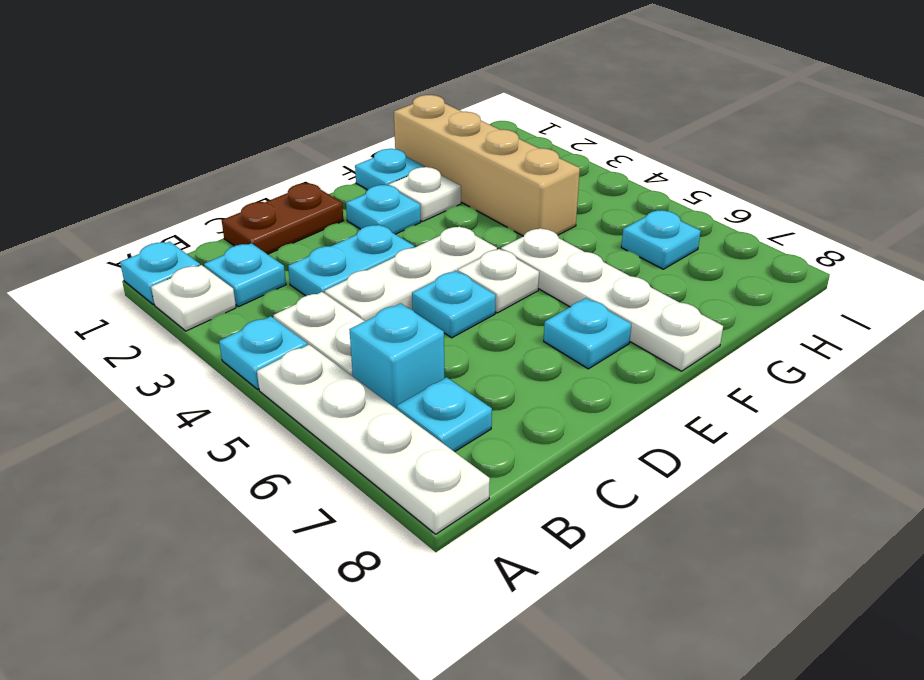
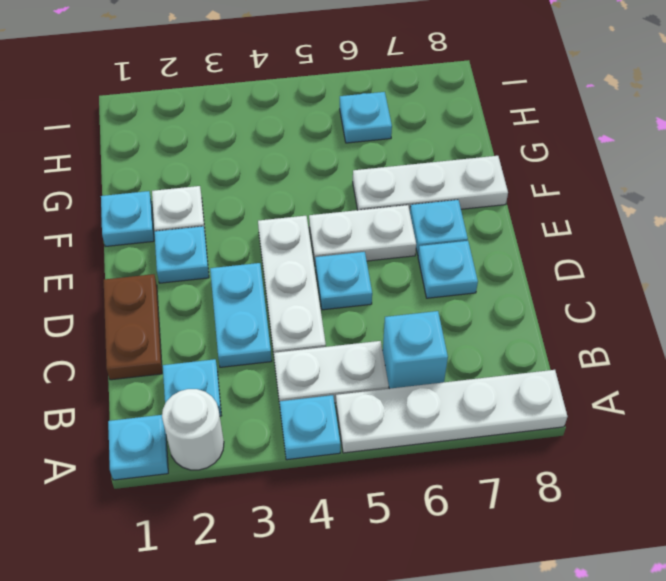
white plate A2 level 1 -> white round brick A2 level 1
cyan plate B7 level 1 -> cyan plate D7 level 1
white plate E5 level 1 -> white plate E5:E6 level 1
white plate F5:F8 level 1 -> white plate F6:F8 level 1
tan brick G1:G4 level 1 -> none

